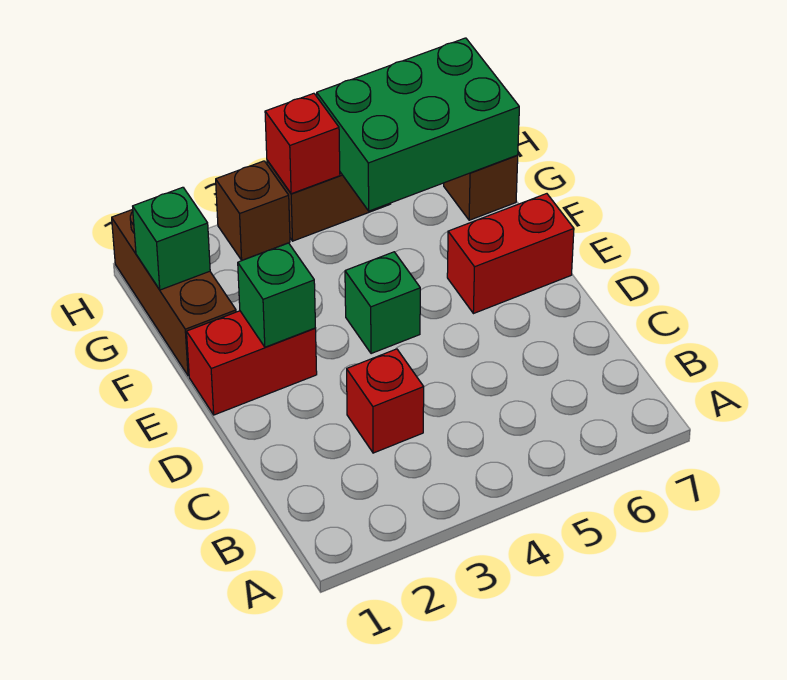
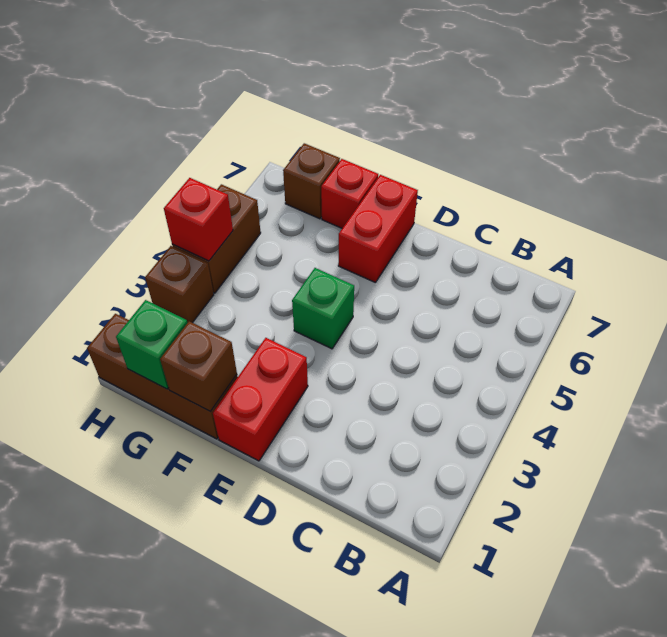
red brick C3 level 1 -> red brick F7 level 1
green brick E2 level 2 -> none
none -> brown brick F1 level 2
green brick G5:H7 level 2 -> none

